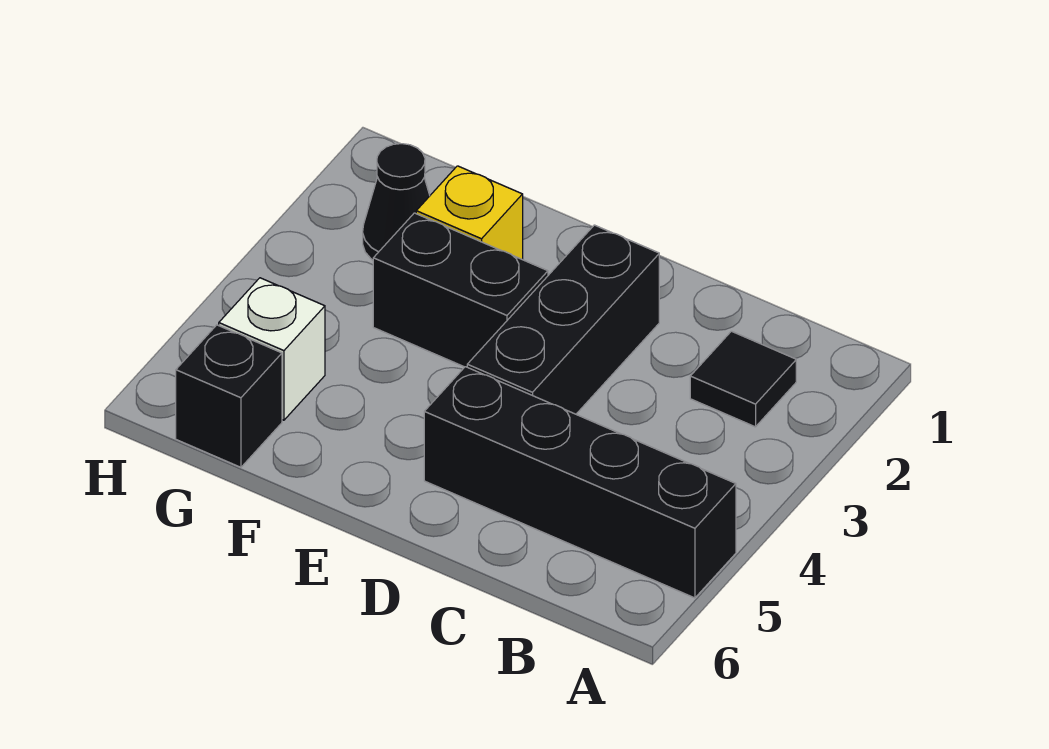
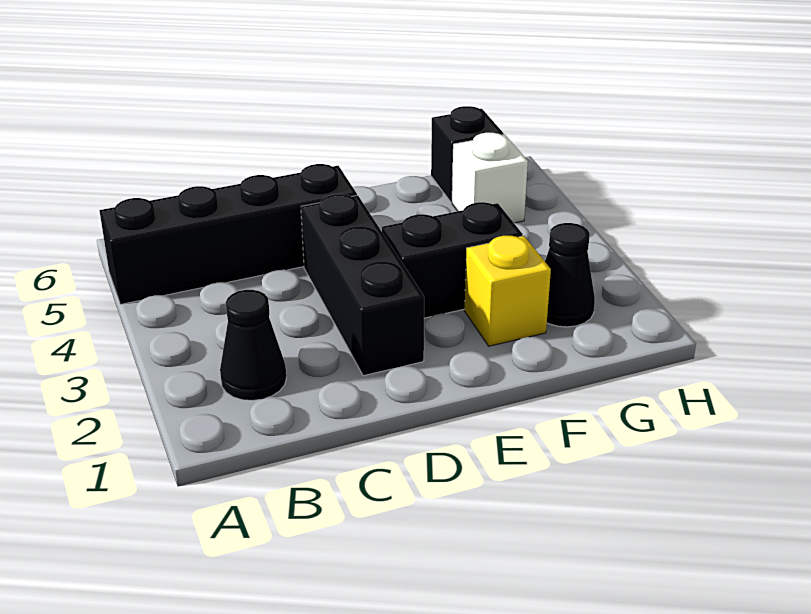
black tile B2 level 1 -> black cone B2 level 1

